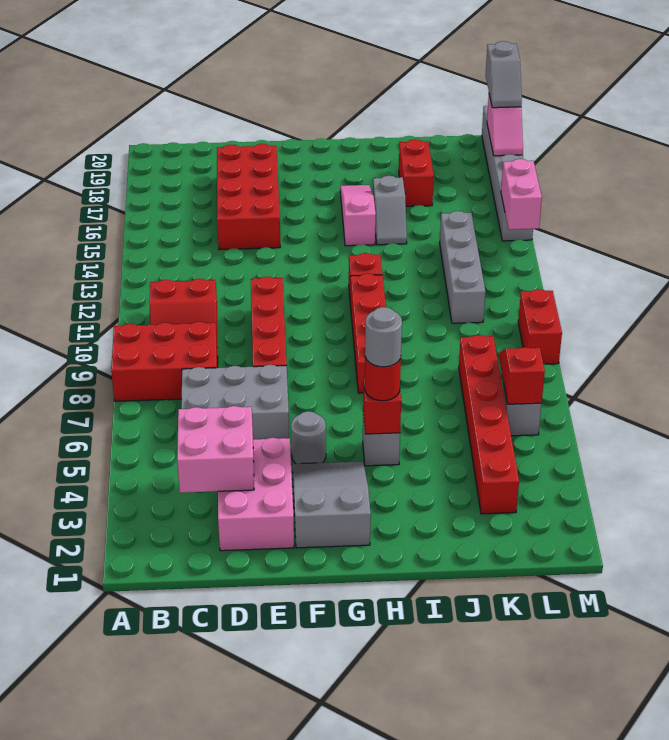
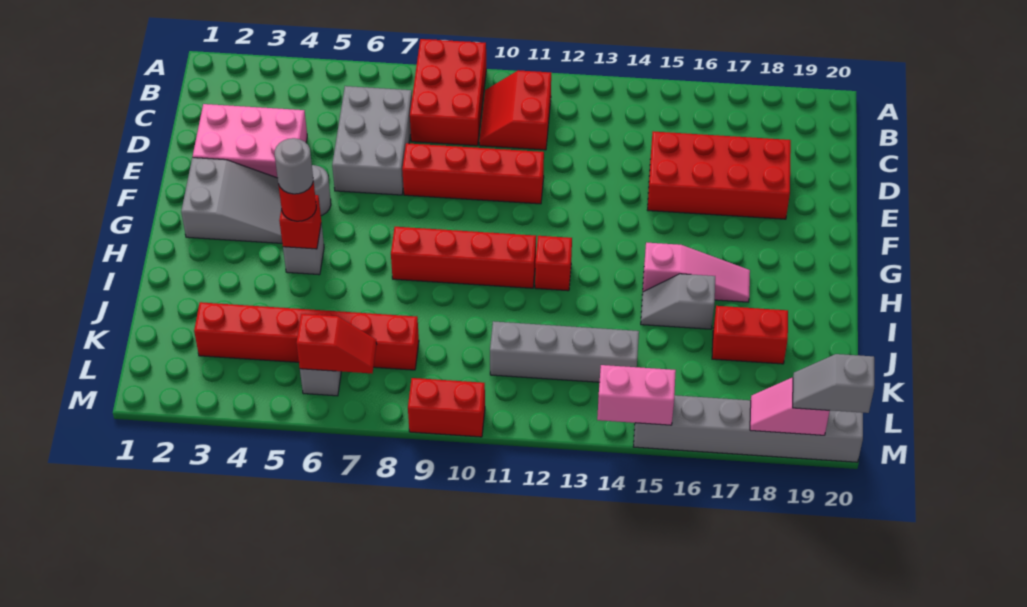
pink brick C3:D4 level 2 -> none

